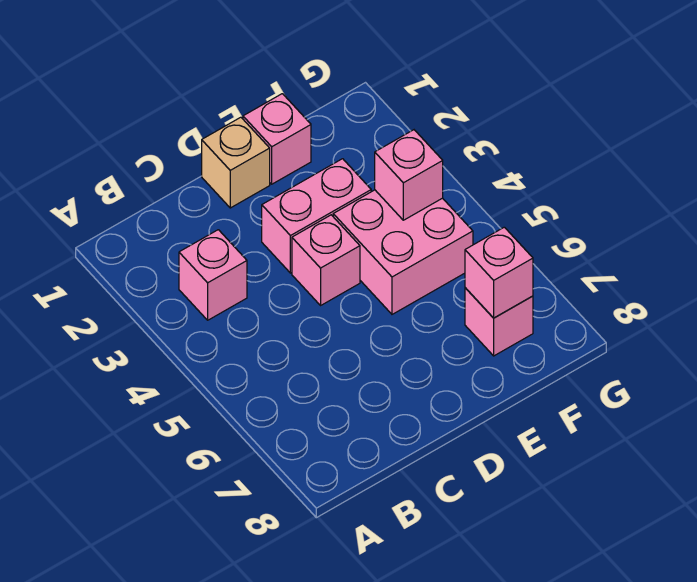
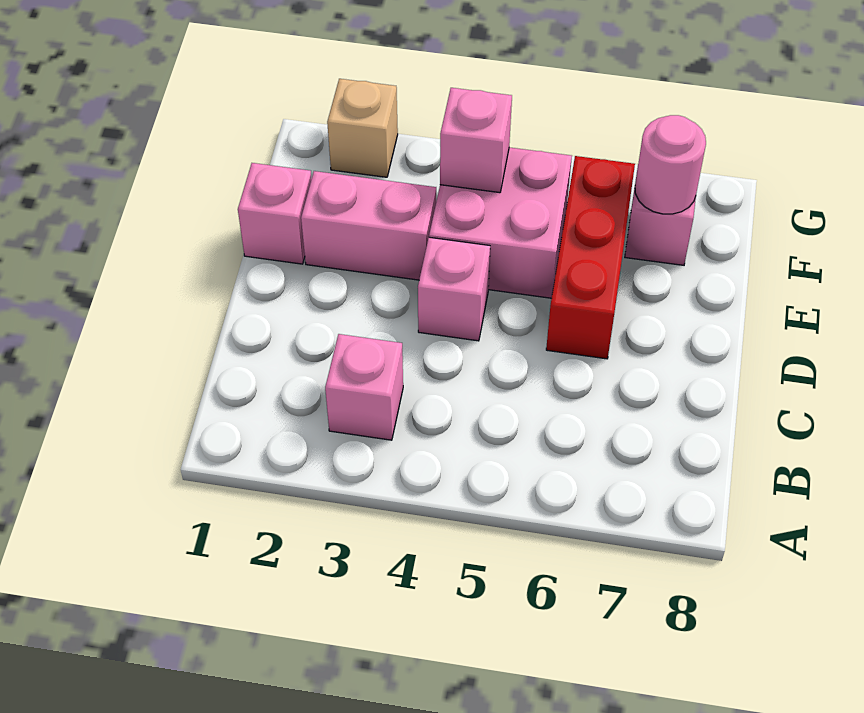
tan brick D1 level 1 -> tan brick G2 level 1
pink brick D3:E3 level 1 -> pink brick E2:E3 level 1
none -> red brick D6:F6 level 1
pink brick F7 level 2 -> pink round brick F7 level 2

